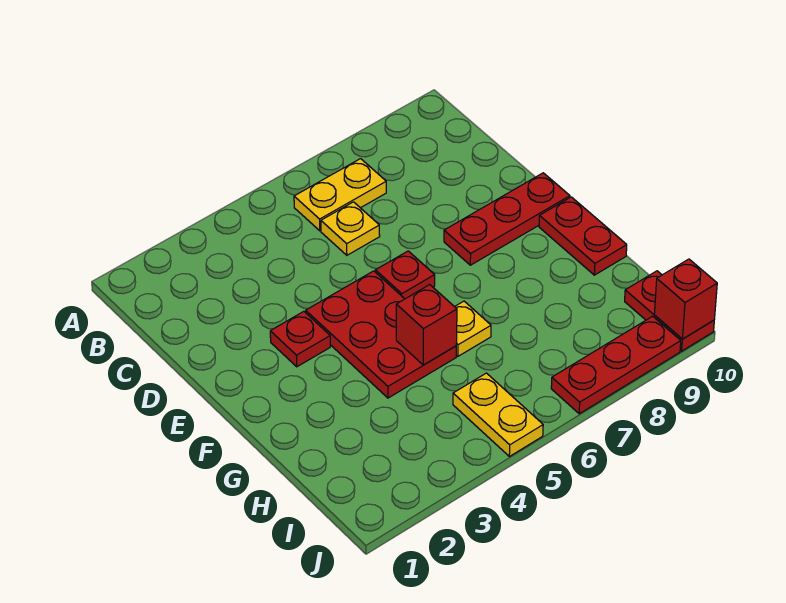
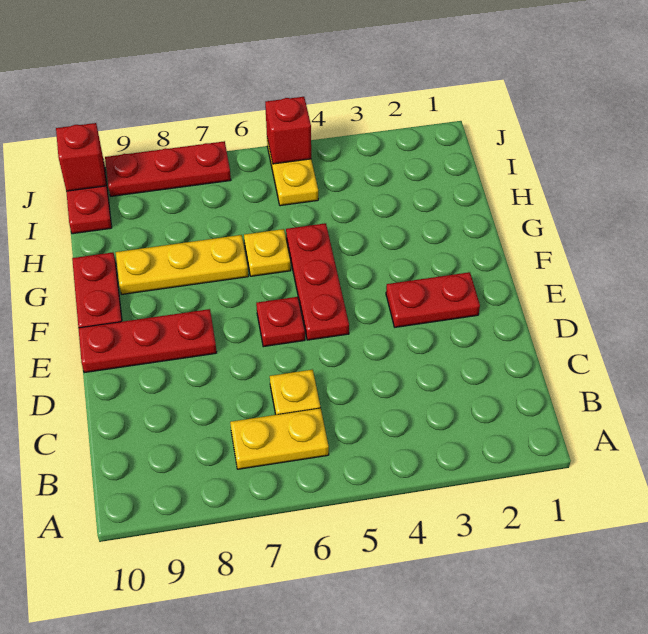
red plate E3 level 1 -> red plate E2:E3 level 1
red plate E4:G5 level 1 -> red plate E5:G5 level 1
red brick G5 level 2 -> red brick J5 level 2
none -> yellow plate G7:G9 level 1

